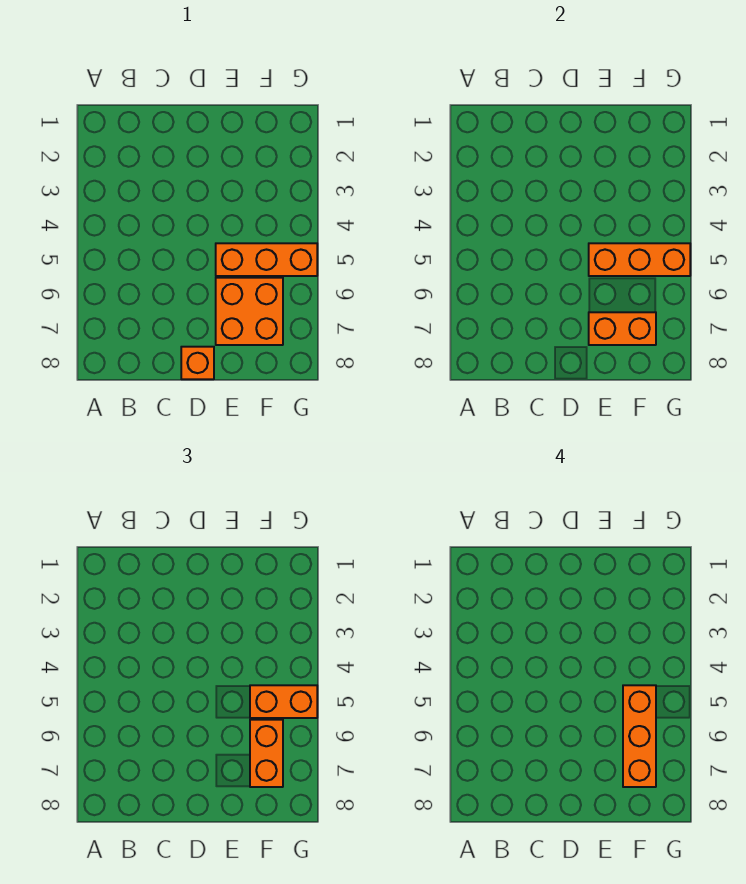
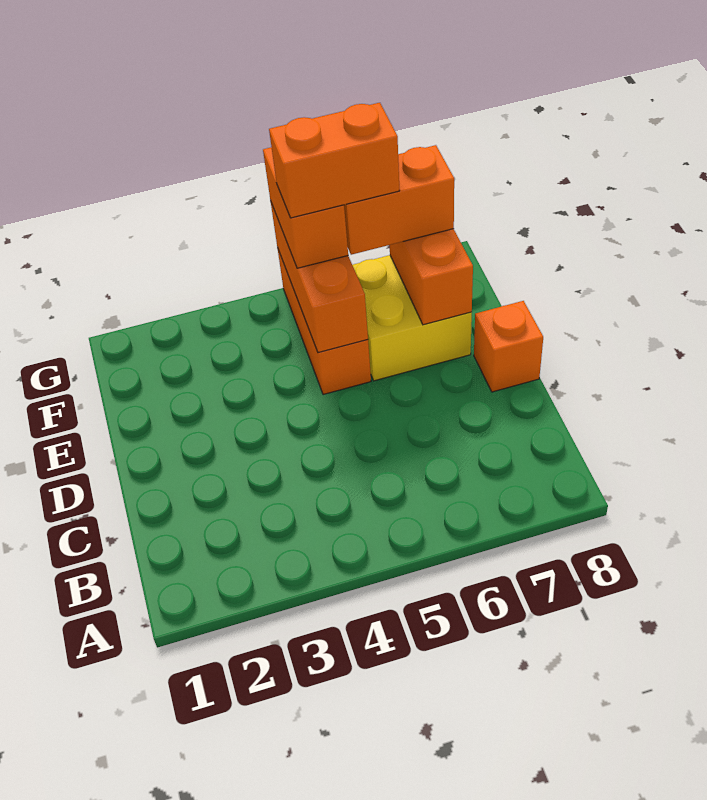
orange brick E6:F7 level 1 -> yellow brick E6:F7 level 1
orange brick F5:F7 level 4 -> orange brick F5:F6 level 4

